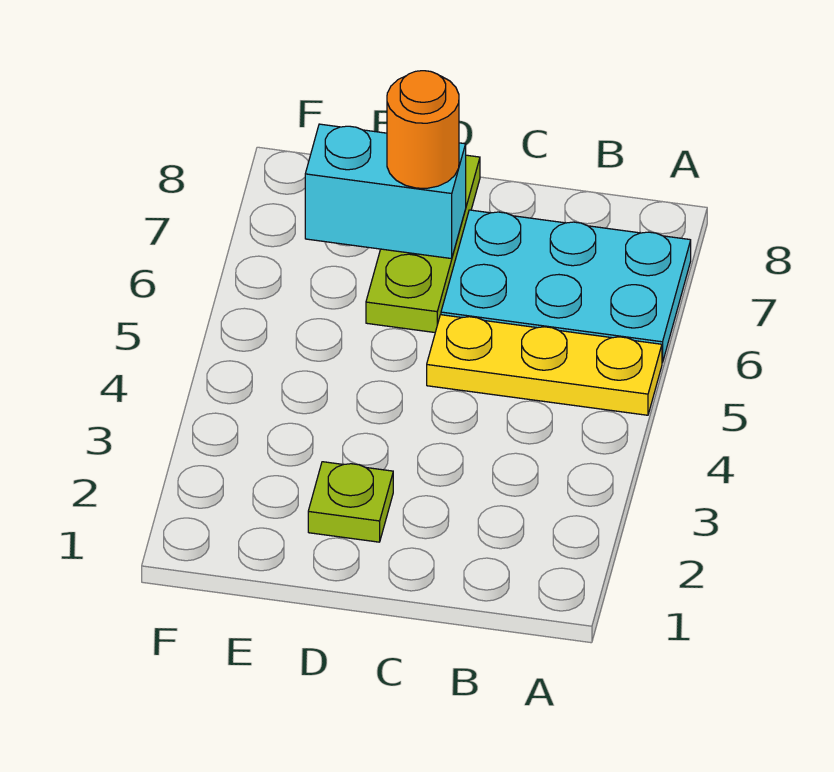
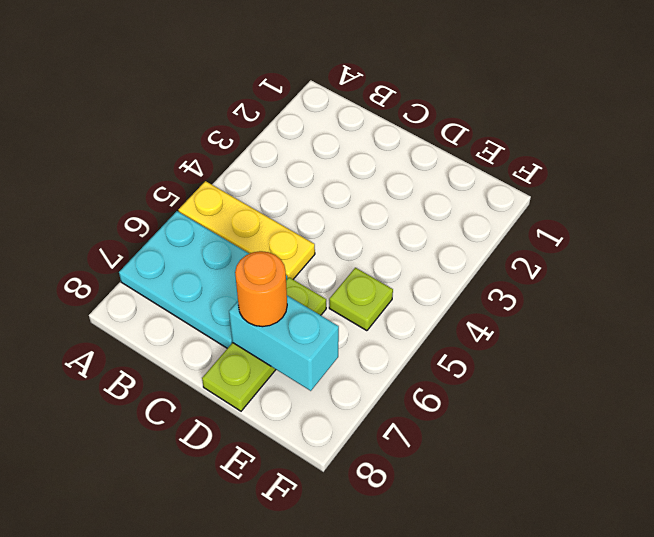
lime plate D2 level 1 -> lime plate E5 level 1

